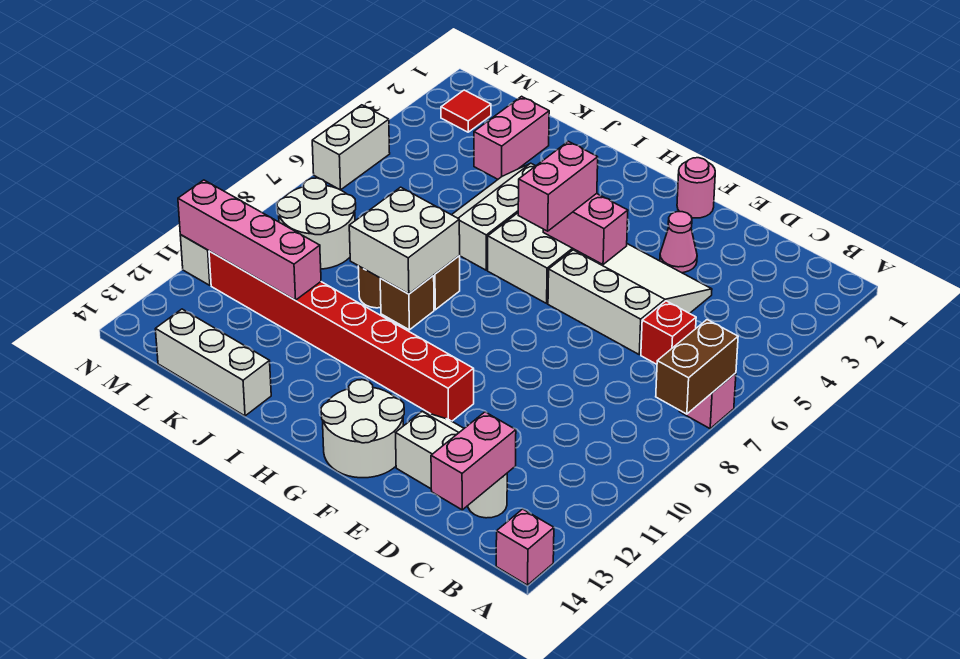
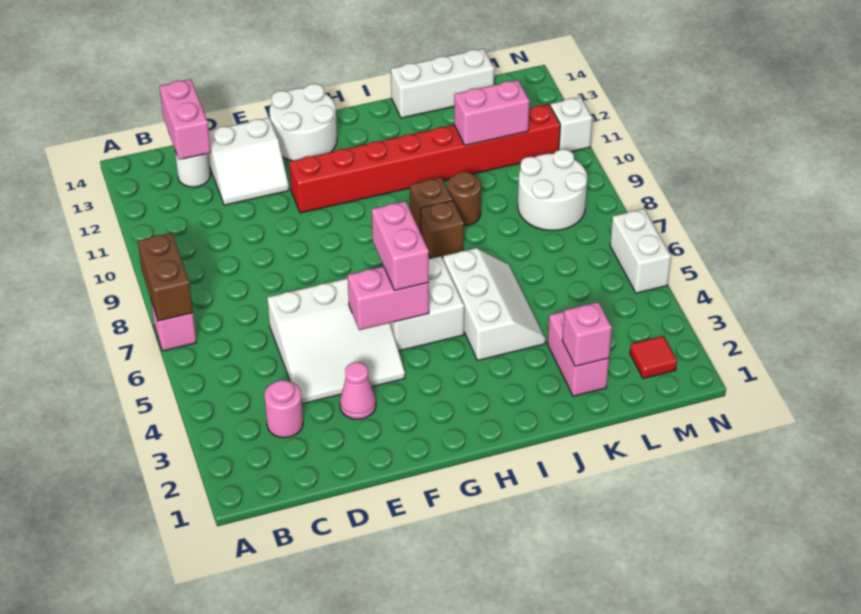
pink brick A14 level 1 -> pink brick K2 level 2
red brick C6 level 1 -> none
pink round brick F1 level 1 -> pink round brick C3 level 1
white brick I8:J9 level 2 -> none
pink brick K11:N11 level 2 -> pink brick K11:L11 level 2

